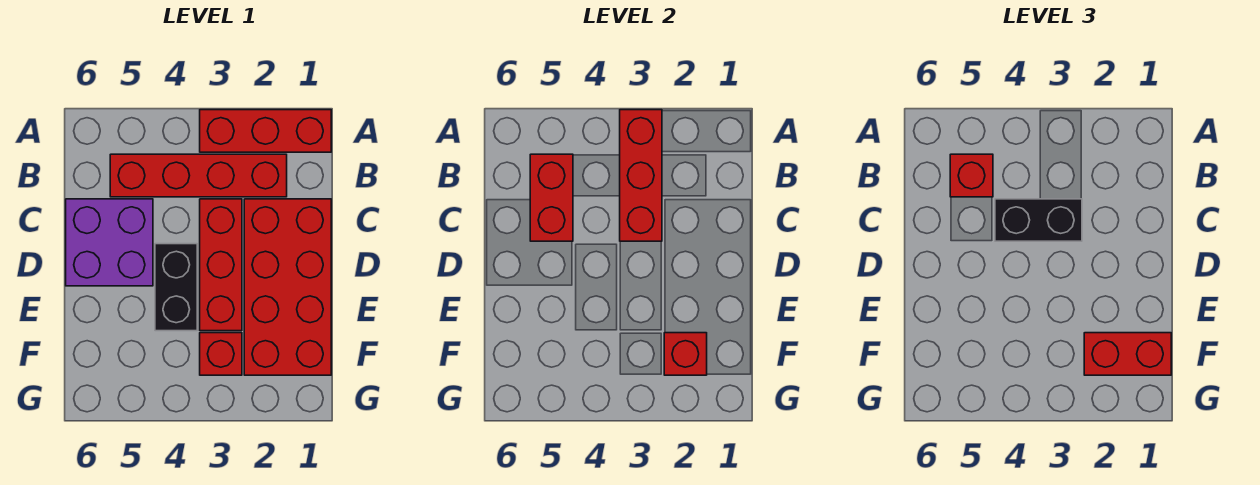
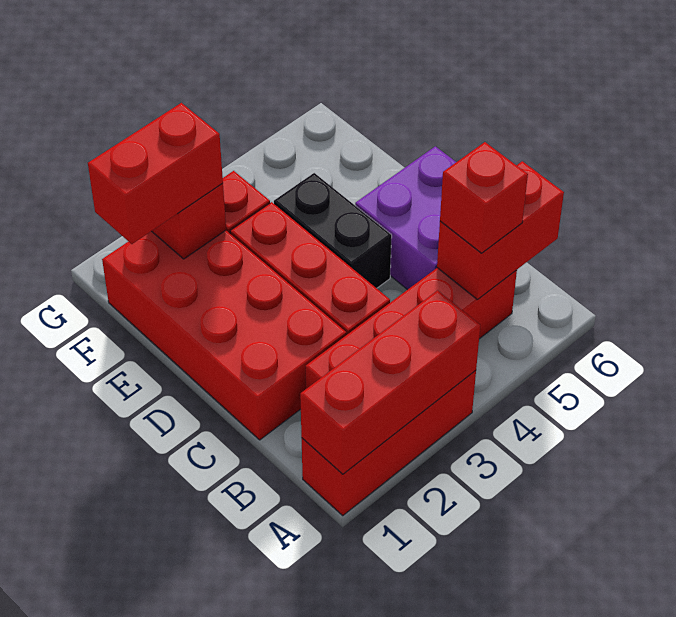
red brick A3:C3 level 2 -> red brick A1:A3 level 2
red brick B5:C5 level 2 -> red brick B5:B6 level 2
black brick C3:C4 level 3 -> none

